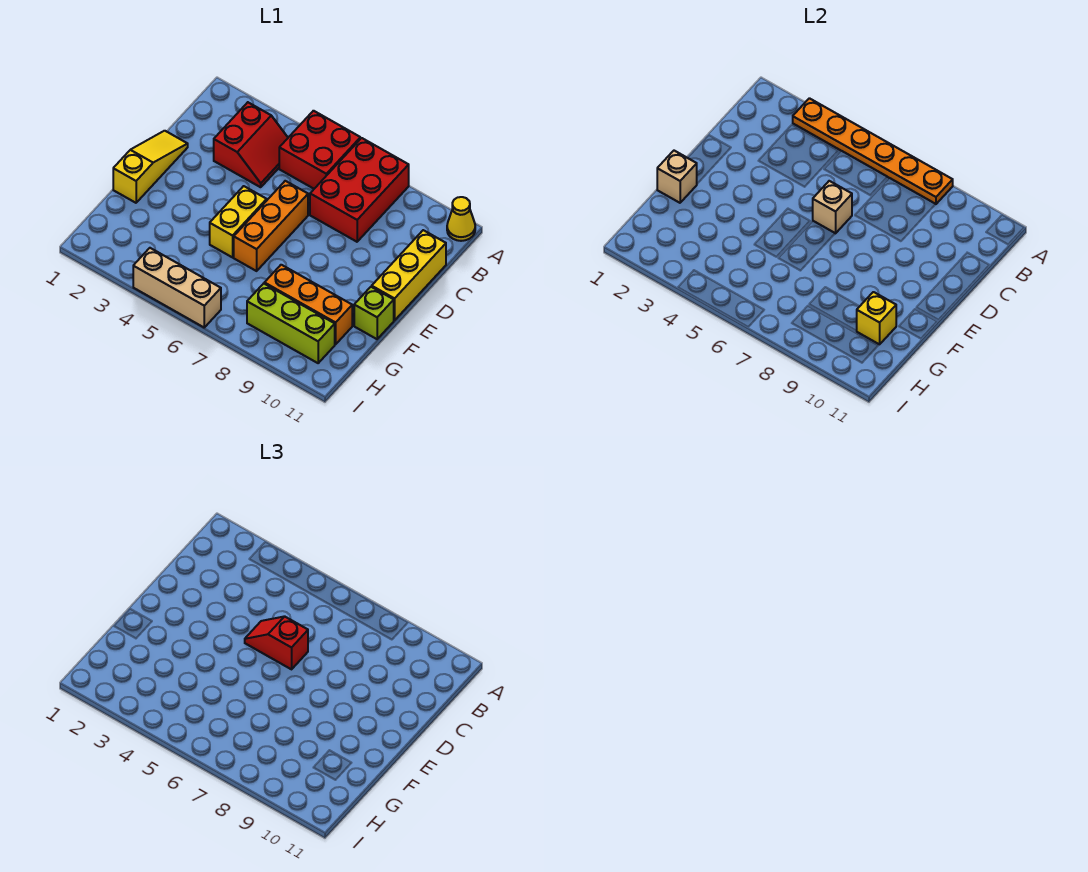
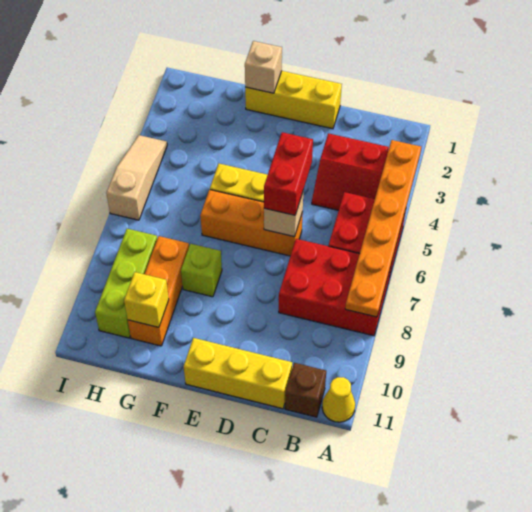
none -> brown brick B11 level 1
yellow slope D1:F1 level 1 top F -> yellow brick D1:F1 level 1
red slope D5:D6 level 3 top 6 -> red brick D5:D6 level 3
lime brick F11 level 1 -> lime brick F8 level 1
tan brick I4:I6 level 1 -> tan slope I4:I6 level 1 top 6

